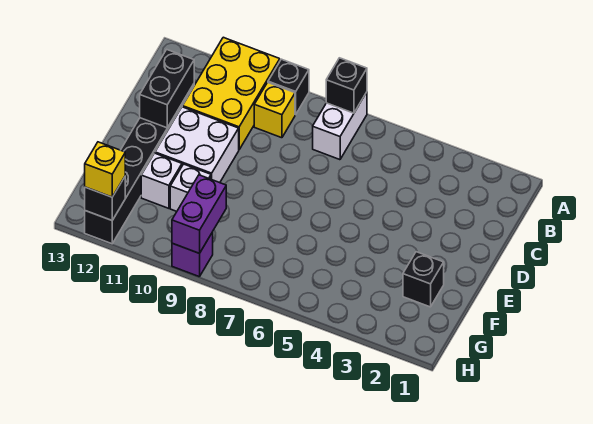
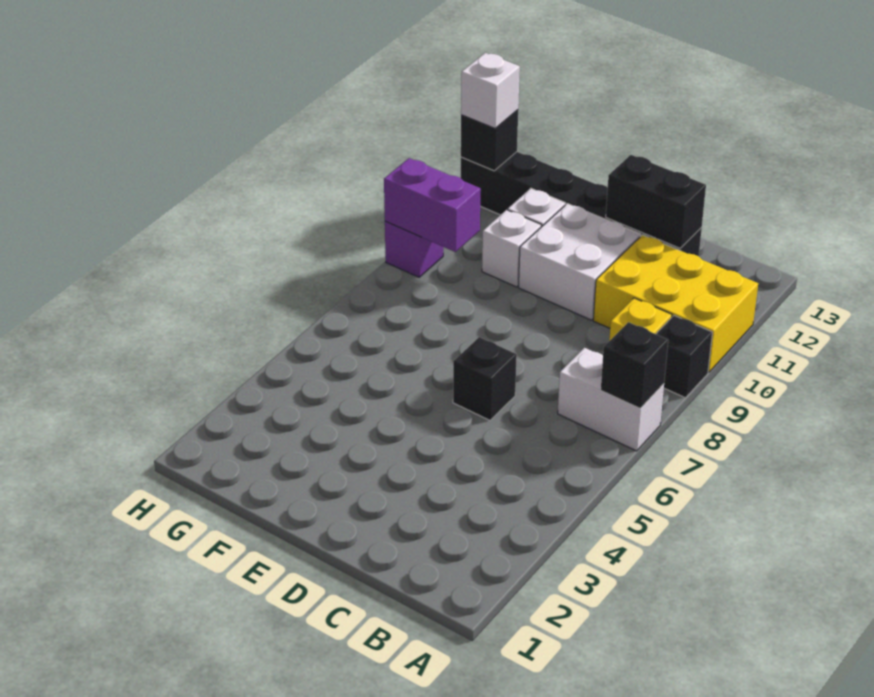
black brick F2 level 1 -> black brick D6 level 1
yellow brick H12 level 3 -> white brick H12 level 3

